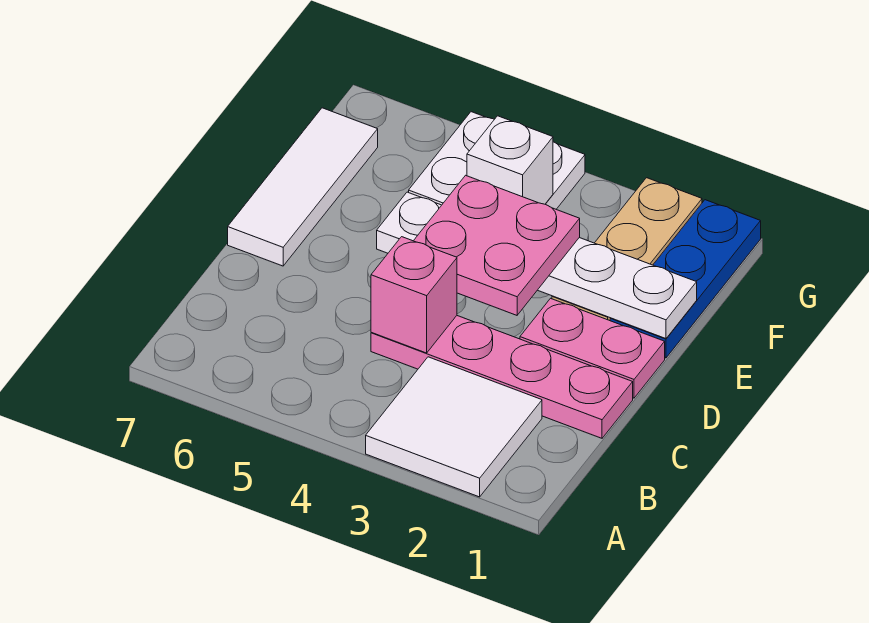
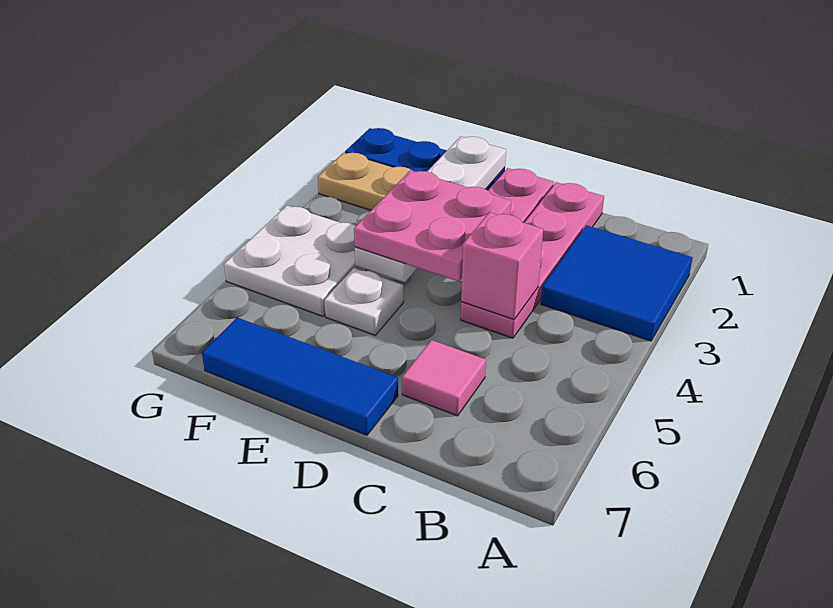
white tile A2:B3 level 1 -> blue tile A2:B3 level 1
none -> pink tile C6 level 1
white tile D7:F7 level 1 -> blue tile D7:F7 level 1
white brick F4 level 2 -> none

